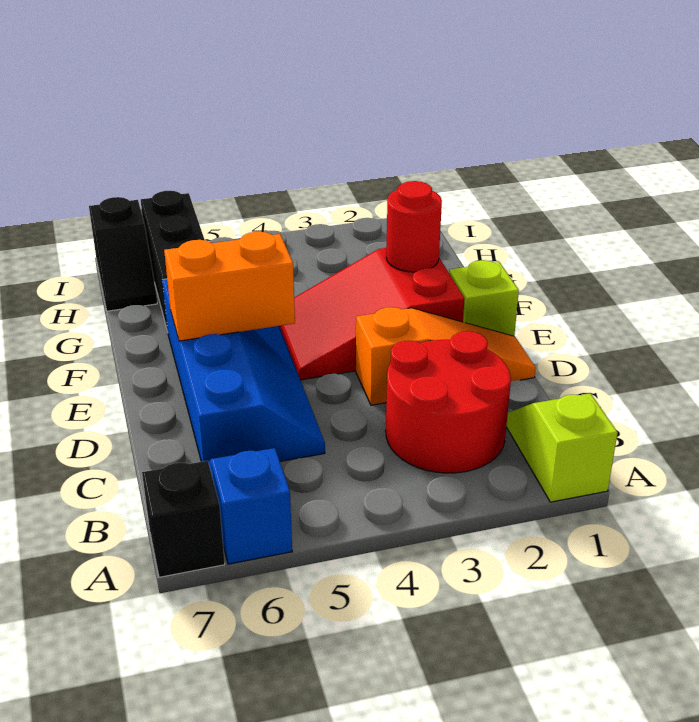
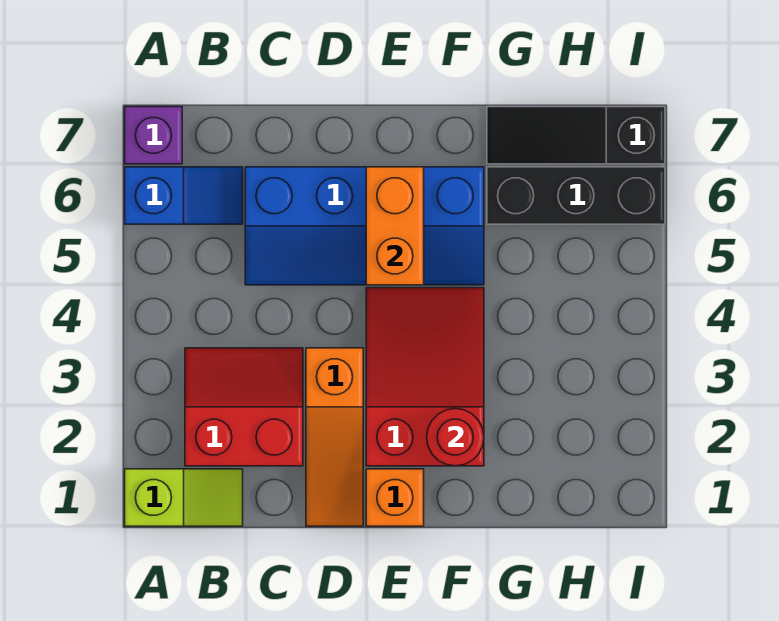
black brick A7 level 1 -> purple brick A7 level 1
red round brick B2:C3 level 1 -> red slope B2:C3 level 1 top 2
lime brick E1 level 1 -> orange brick E1 level 1
black slope H7:I7 level 1 top I -> black slope G7:I7 level 1 top I

